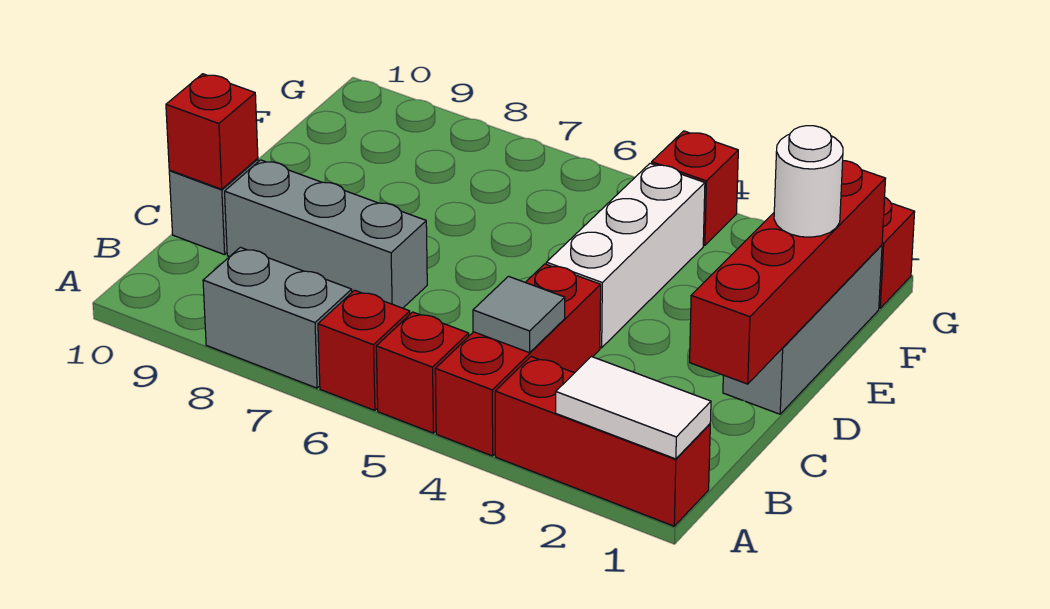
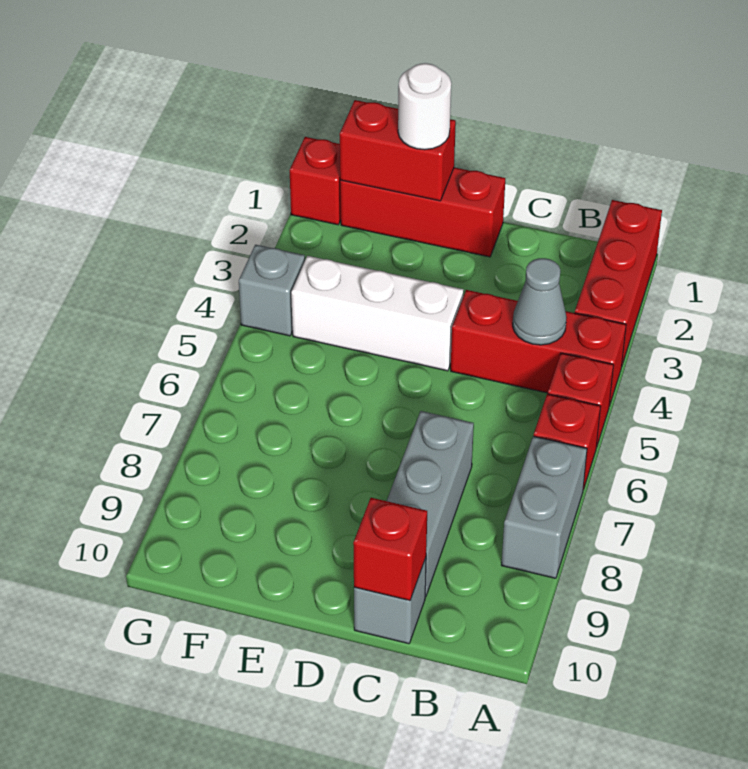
white tile A1:A2 level 2 -> none
grey tile B4 level 2 -> grey cone B4 level 2
red brick C1:F1 level 2 -> red brick E1:F1 level 2
grey brick D1:F1 level 1 -> red brick D1:F1 level 1
red brick G4 level 1 -> grey brick G4 level 1

